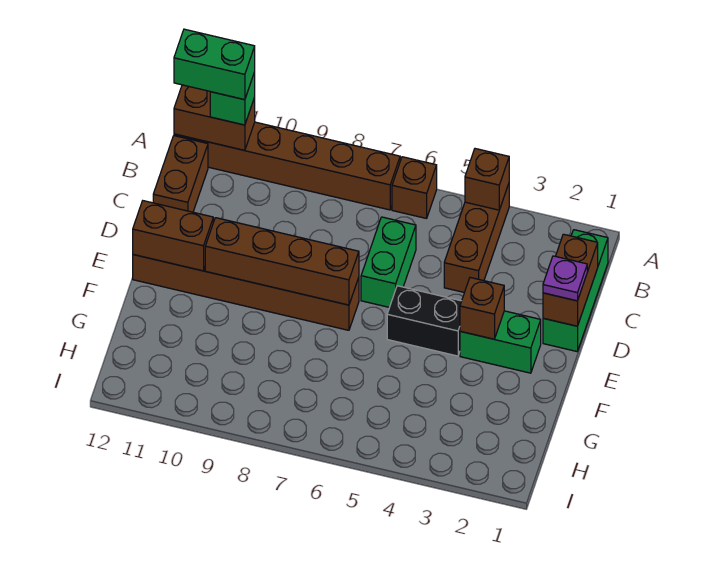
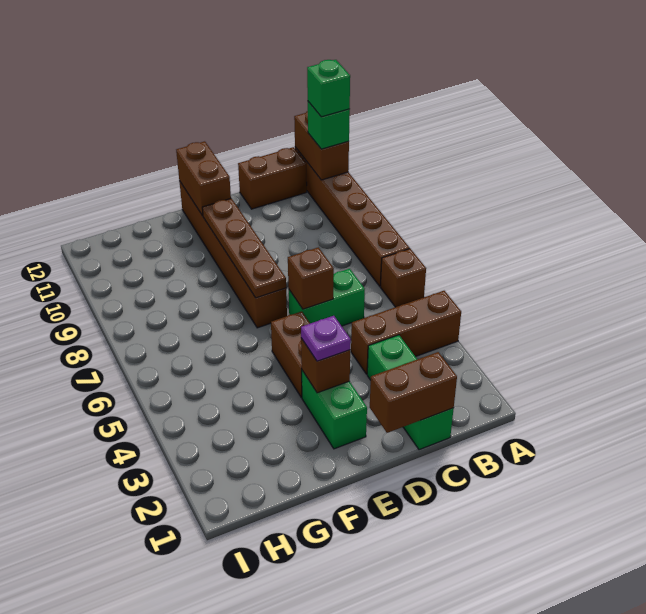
brown brick A4 level 2 -> brown brick D6 level 2
green brick A11:A12 level 4 -> green brick A11 level 4
green brick B1:D1 level 1 -> green brick C1:C3 level 1
purple plate D1 level 3 -> purple plate E3 level 3
black brick E4:E5 level 1 -> brown brick E4:E5 level 1
brown brick E7:E10 level 2 -> brown plate E7:E10 level 2

